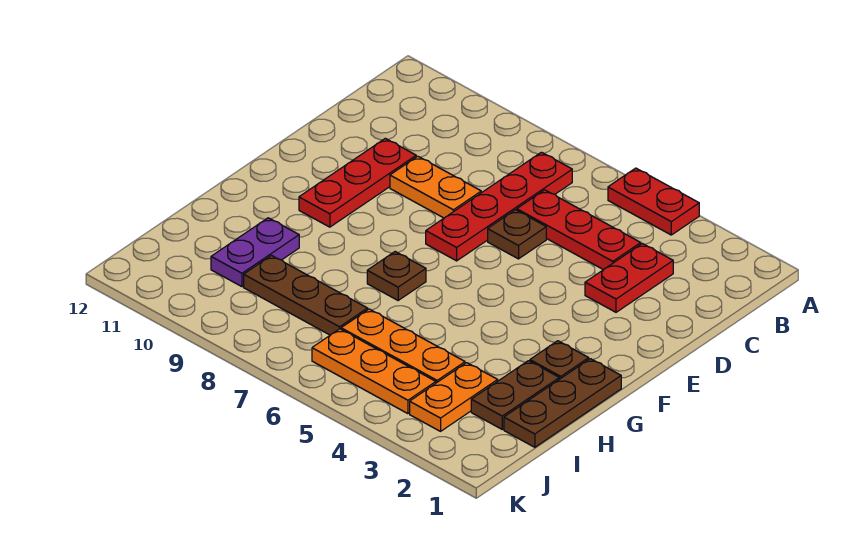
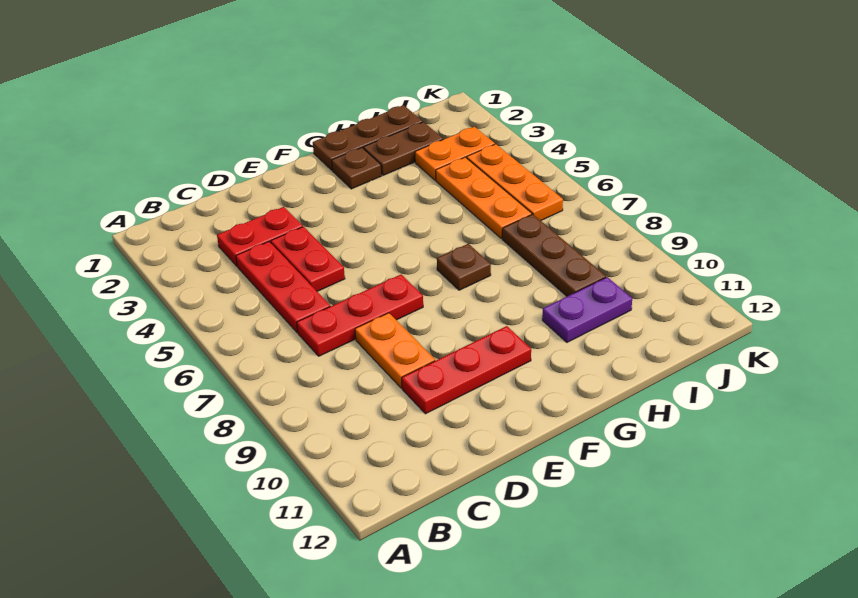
red plate A4:A5 level 1 -> red plate D4:D5 level 1
red plate B7:E7 level 1 -> red plate C7:E7 level 1
brown plate D6 level 1 -> none

